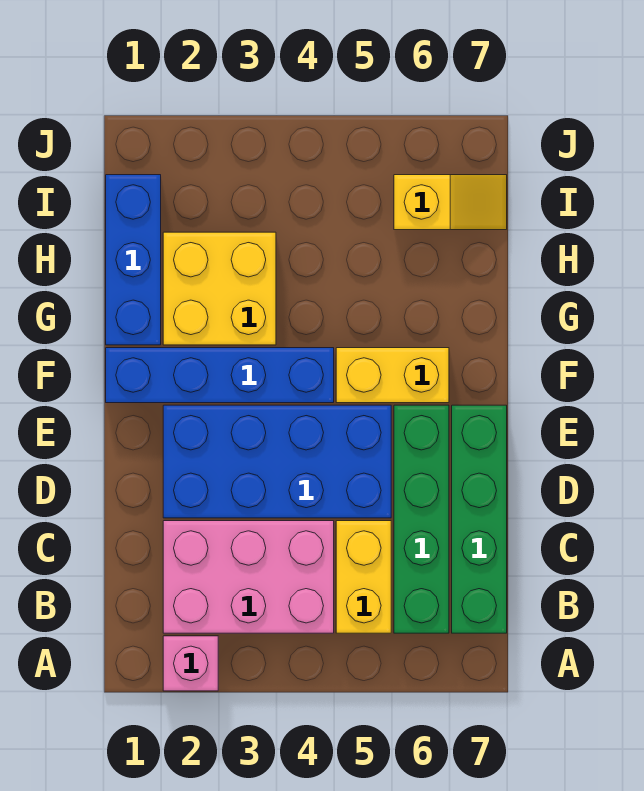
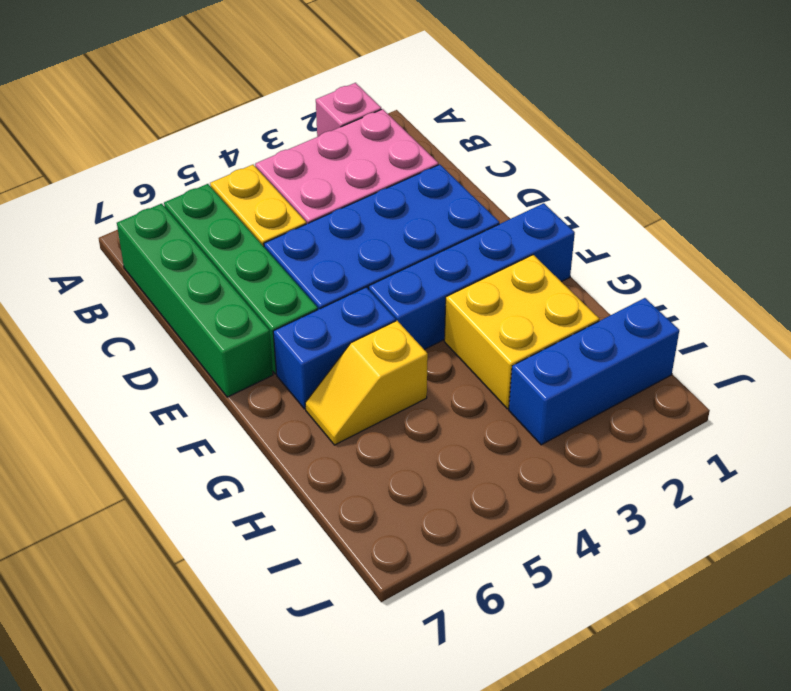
yellow brick F5:F6 level 1 -> blue brick F5:F6 level 1
blue brick G1:I1 level 1 -> blue brick I1:I3 level 1
yellow slope I6:I7 level 1 top 6 -> yellow slope G5:G6 level 1 top 5

